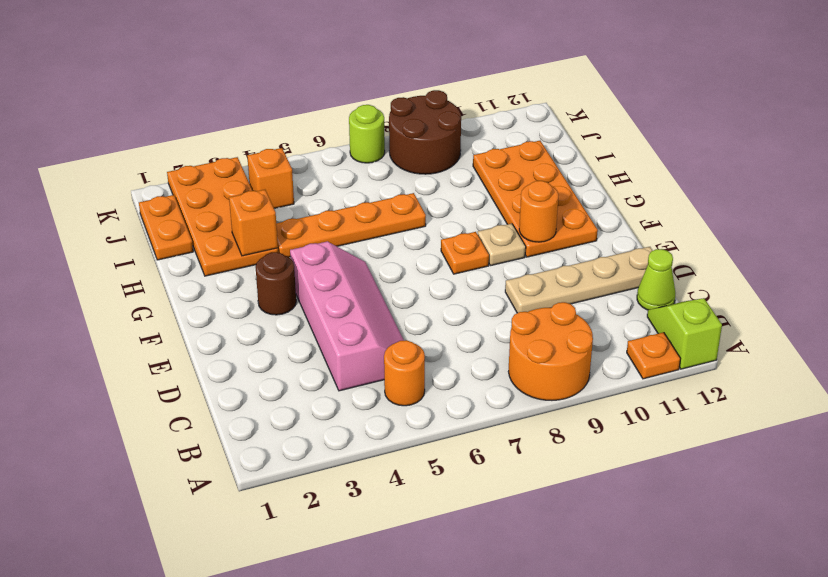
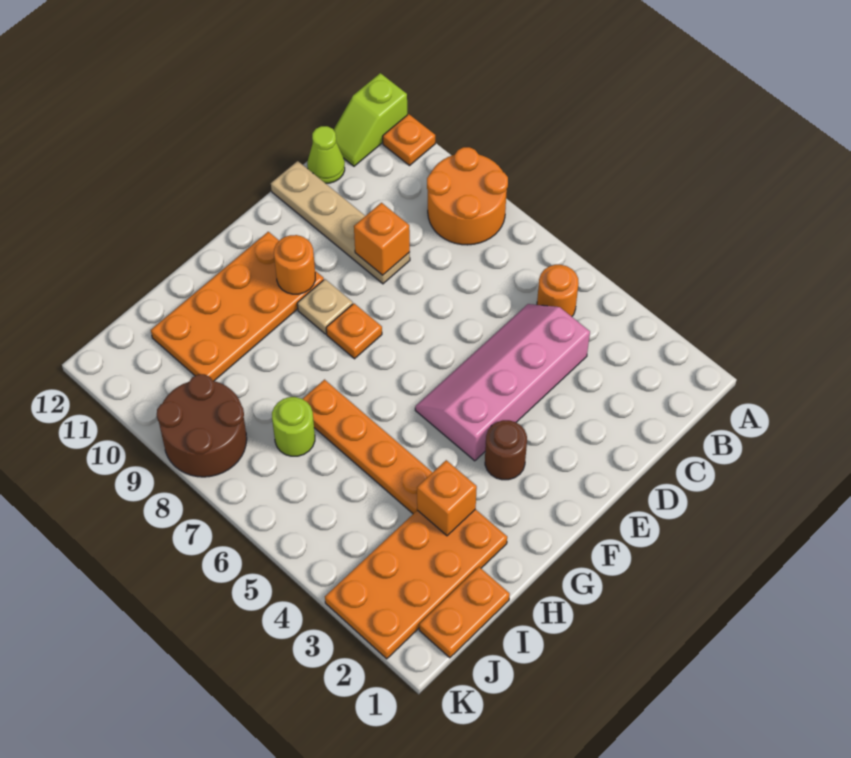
orange brick J4 level 1 -> orange brick D9 level 2
lime round brick K7 level 1 -> lime round brick I7 level 1

